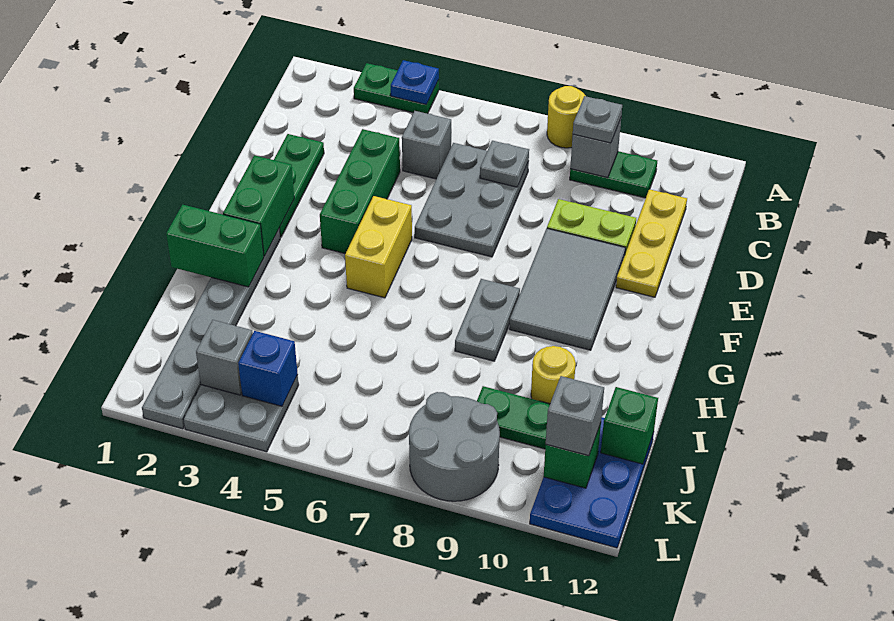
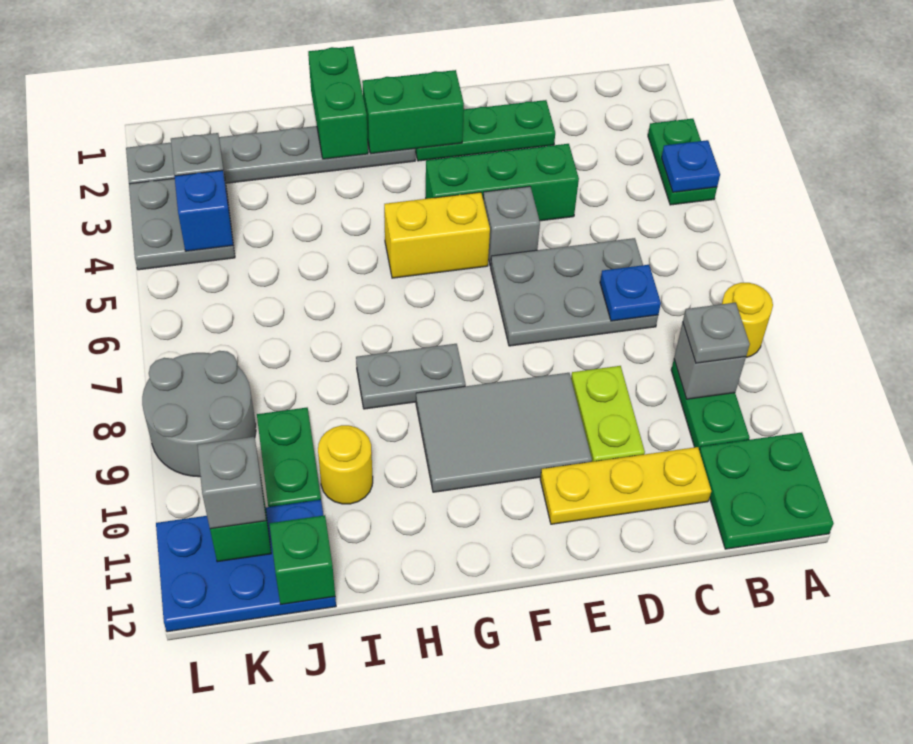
none -> green plate A11:B12 level 1
grey brick C5 level 1 -> grey brick E5 level 1
grey plate C7 level 2 -> blue plate C7 level 2

